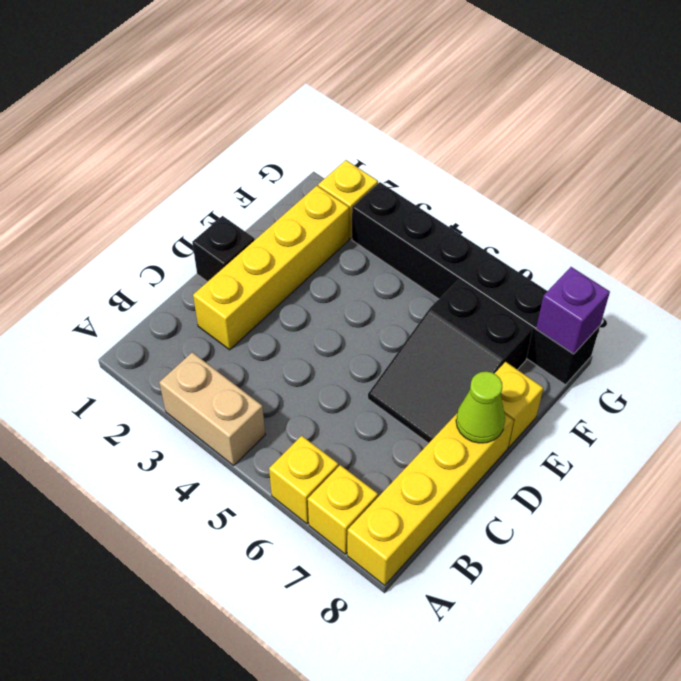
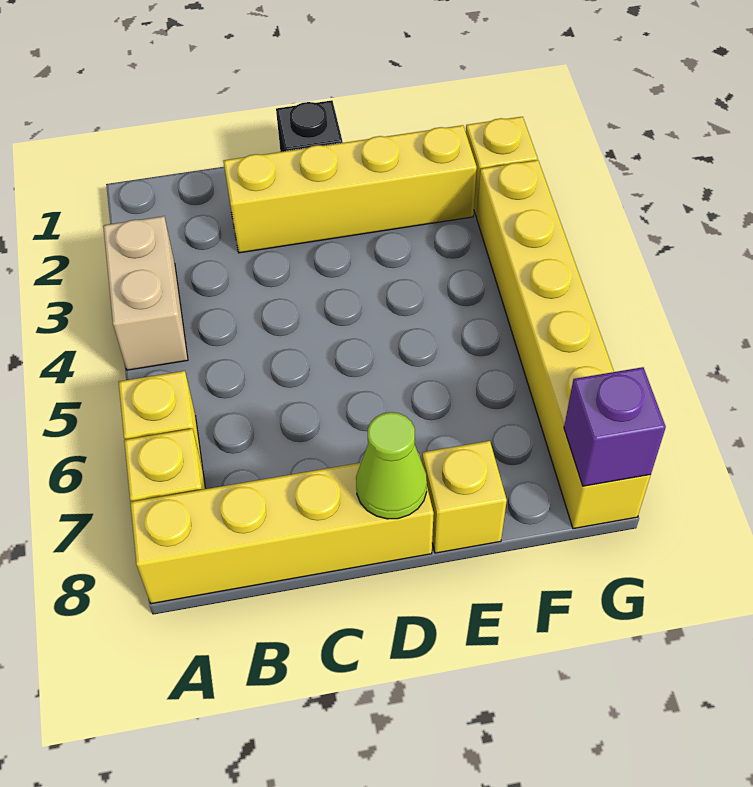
black slope D6:F7 level 1 top F -> none
black brick G3:G8 level 1 -> yellow brick G3:G8 level 1

